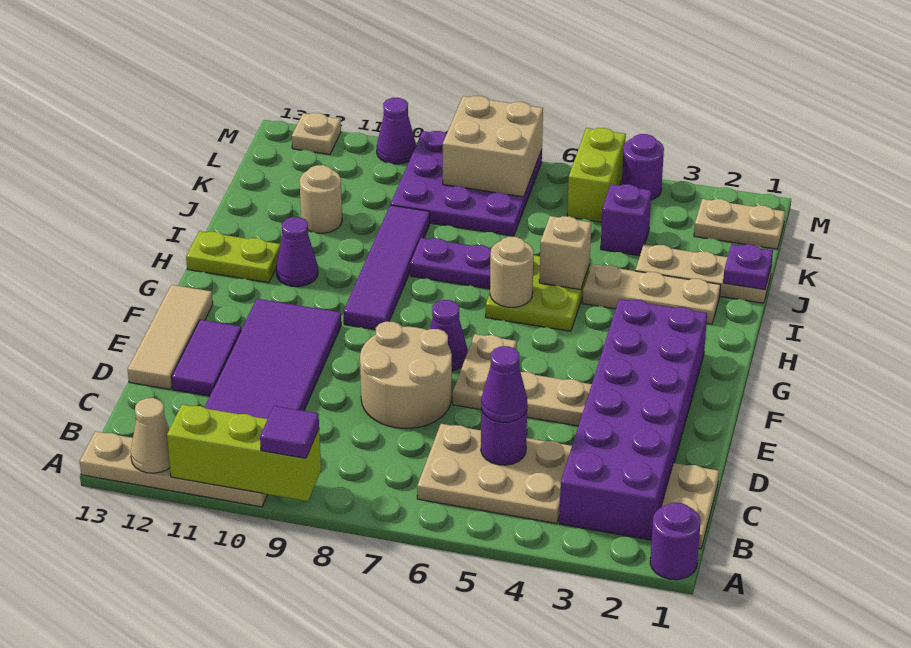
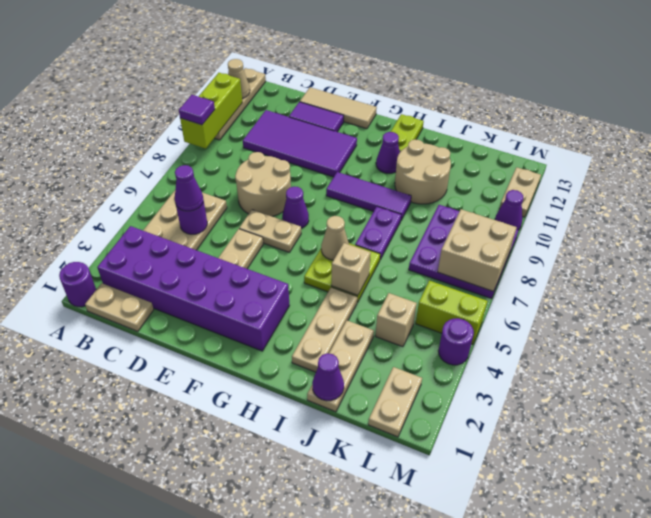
purple tile G9:J9 level 1 -> purple tile G9:I9 level 1
tan round brick H6 level 2 -> tan cone H6 level 2
purple plate J1 level 2 -> purple cone J1 level 2
tan round brick J11 level 1 -> tan round brick I10:J11 level 1
purple brick K4 level 1 -> tan brick K4 level 1
tan plate M12 level 1 -> tan plate M11:M12 level 1

